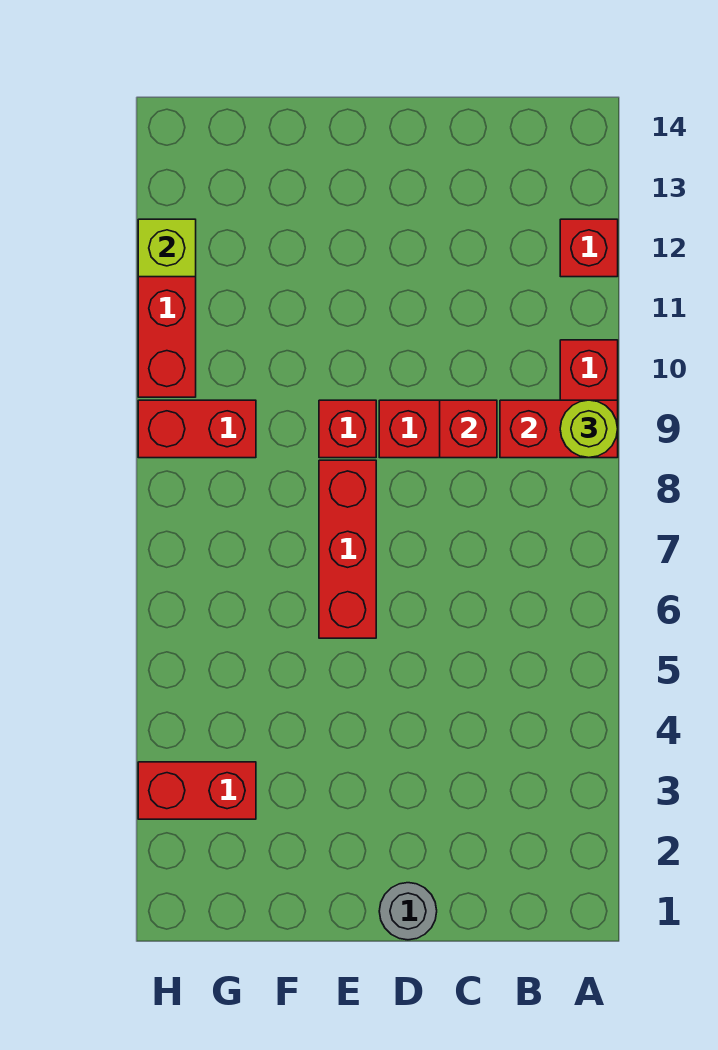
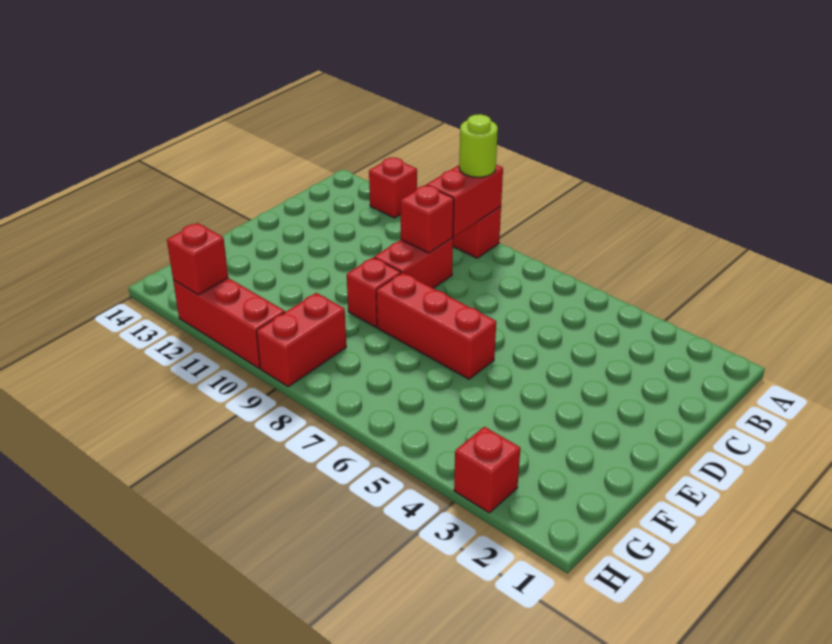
grey round brick D1 level 1 -> none
red brick G3:H3 level 1 -> red brick H3 level 1
lime brick H12 level 2 -> red brick H12 level 2

